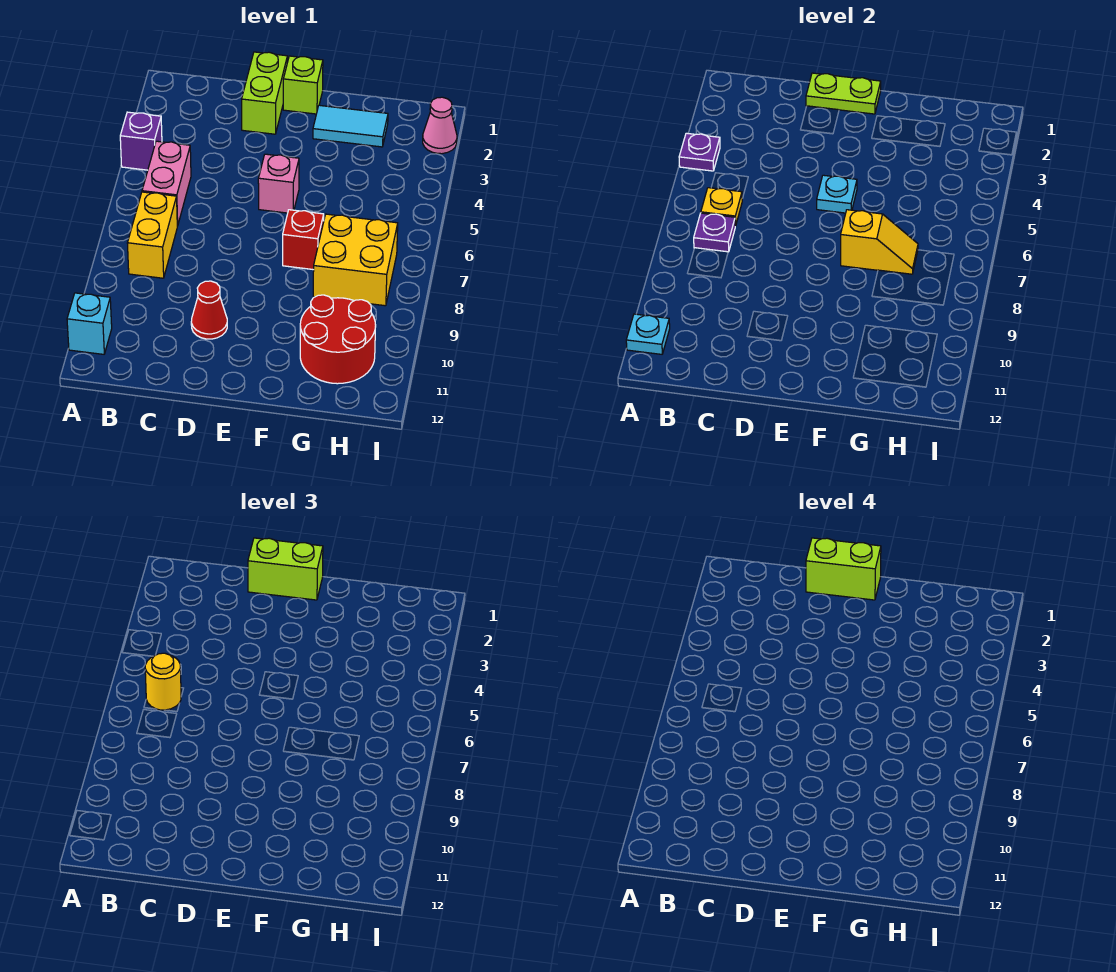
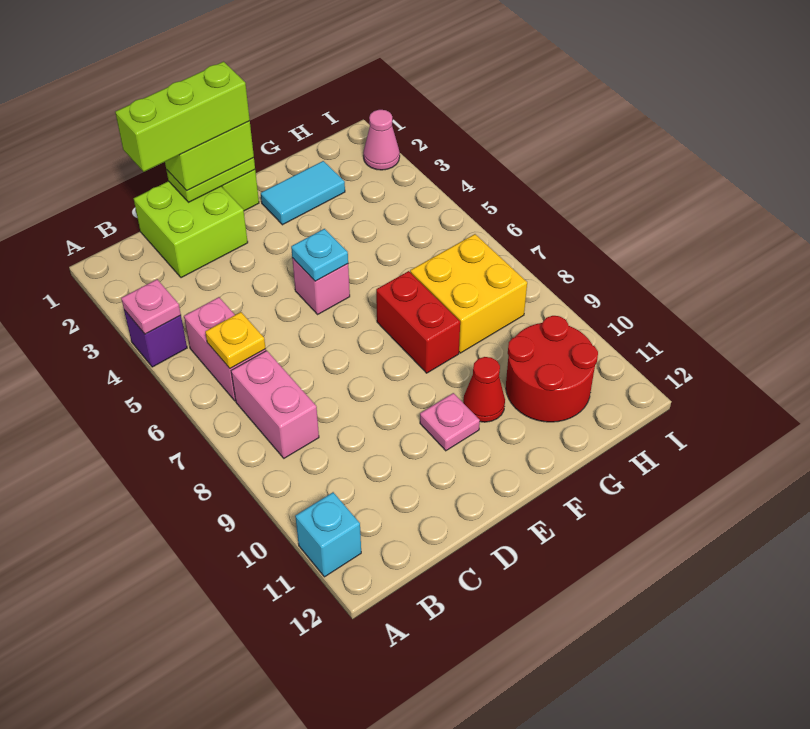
purple plate A4 level 2 -> pink plate A4 level 2
cyan plate A11 level 2 -> none
yellow round brick B6 level 3 -> none
yellow brick B7:B8 level 1 -> pink brick B7:B8 level 1
purple plate B7 level 2 -> none
lime brick D1:D2 level 1 -> lime brick C1:D2 level 1
lime brick D1:E1 level 4 -> lime brick C1:E1 level 4
red cone D10 level 1 -> red cone F10 level 1
none -> pink plate E10 level 1
red brick F7 level 1 -> red brick F7:F8 level 1
yellow slope F7:G7 level 2 top F -> none

